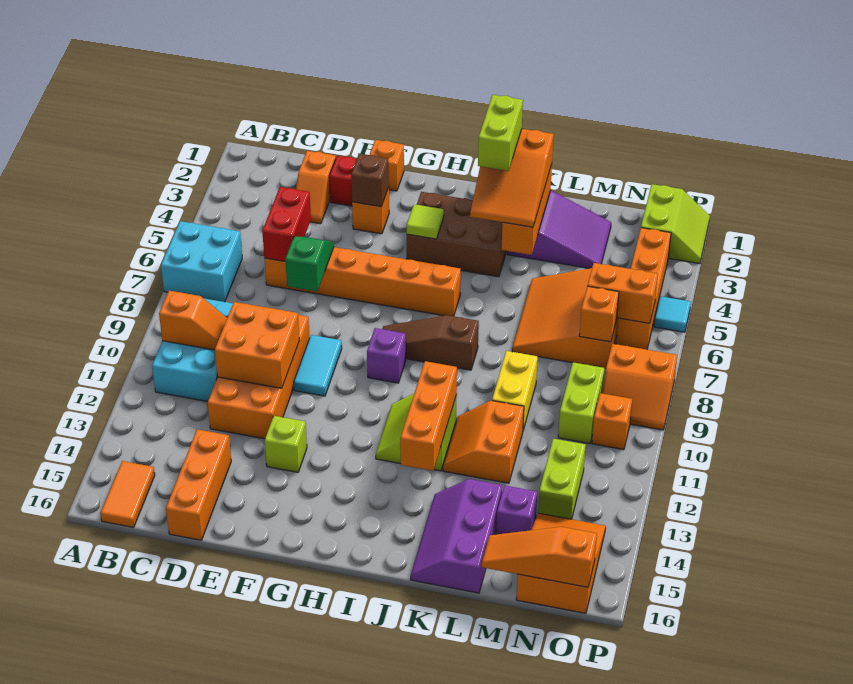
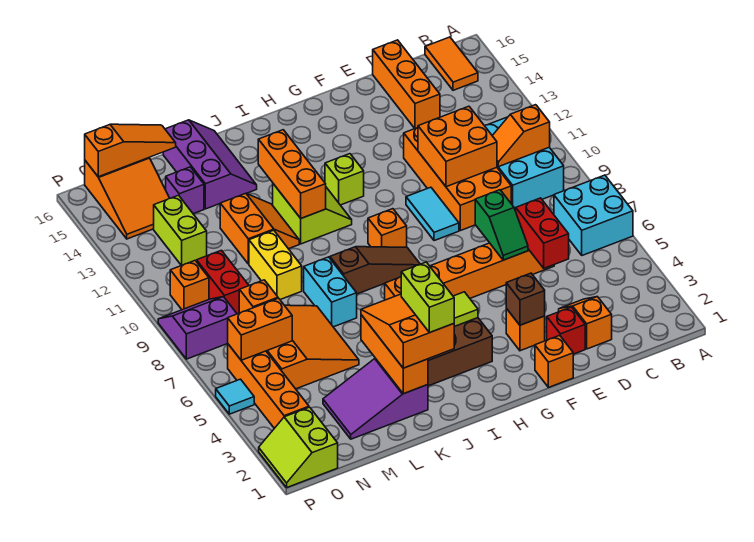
lime brick F13 level 1 -> lime brick H12 level 1
purple brick H9 level 1 -> orange brick H9 level 1
none -> cyan brick K7:K8 level 1
lime brick N9:N10 level 1 -> red brick N9:N10 level 1
orange slope O8:P9 level 1 top 8 -> purple slope O8:P9 level 1 top 8

